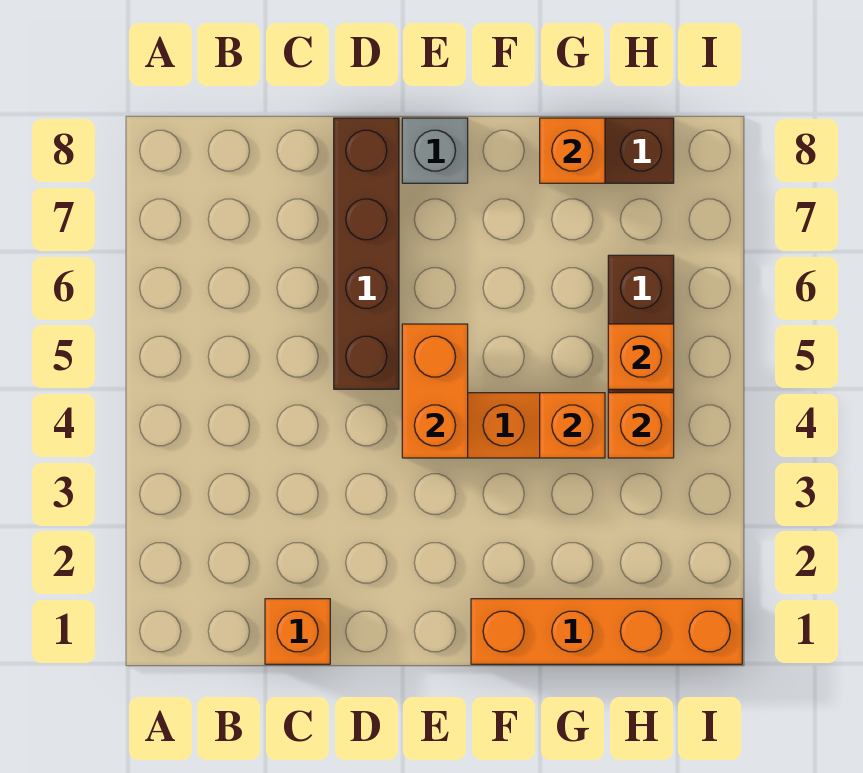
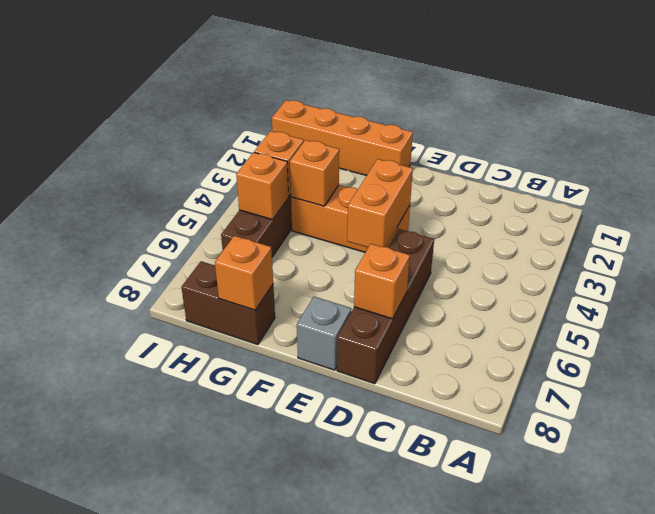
orange brick C1 level 1 -> orange brick D7 level 2

